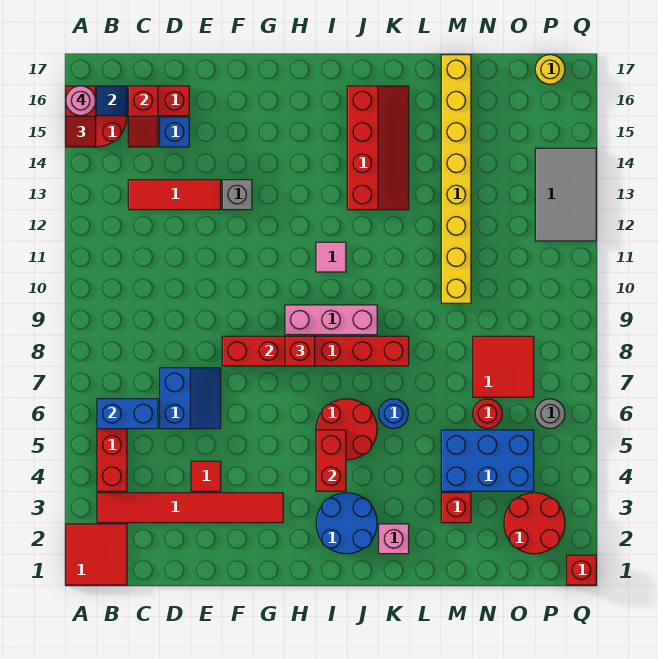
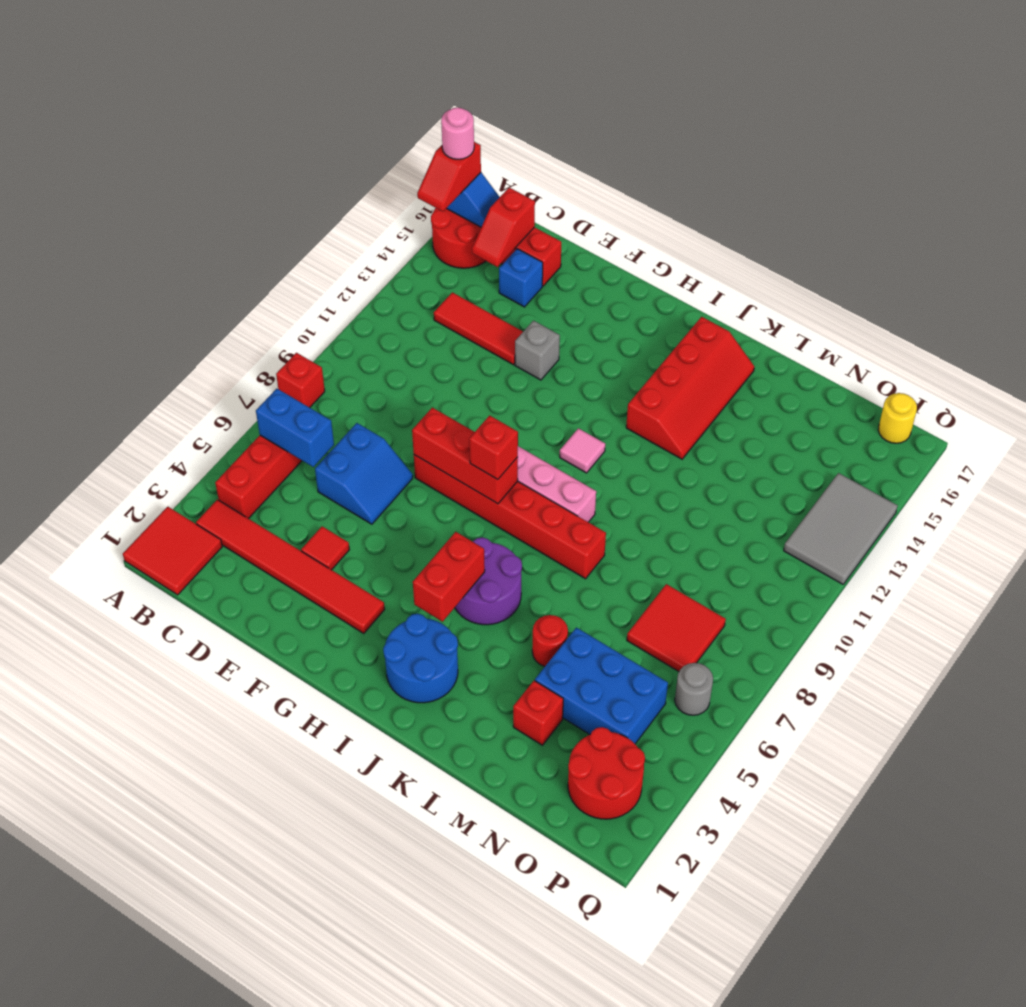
red round brick I5:J6 level 1 -> purple round brick I5:J6 level 1
pink brick K2 level 1 -> none
blue round brick K6 level 1 -> none
yellow brick M10:M17 level 1 -> none
red round brick N6 level 1 -> red round brick L5 level 1
red brick Q1 level 1 -> red brick A8 level 1

